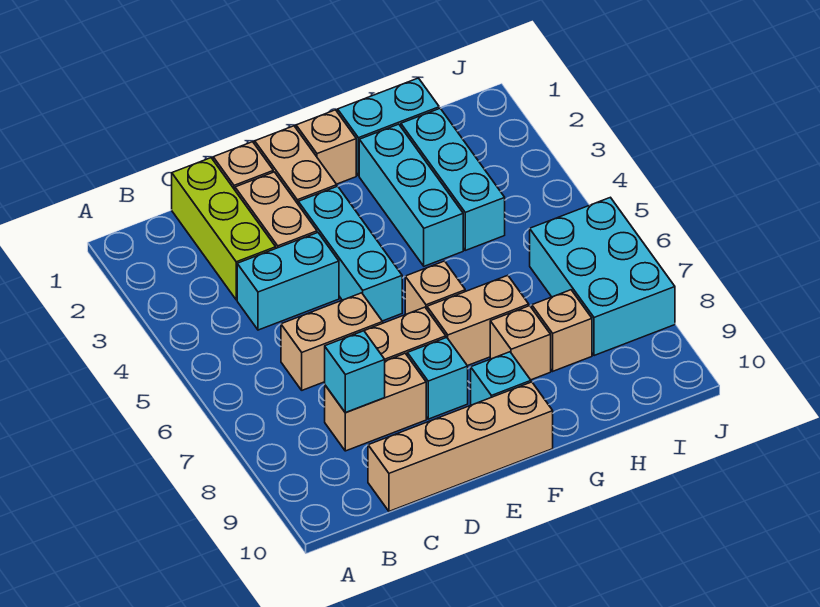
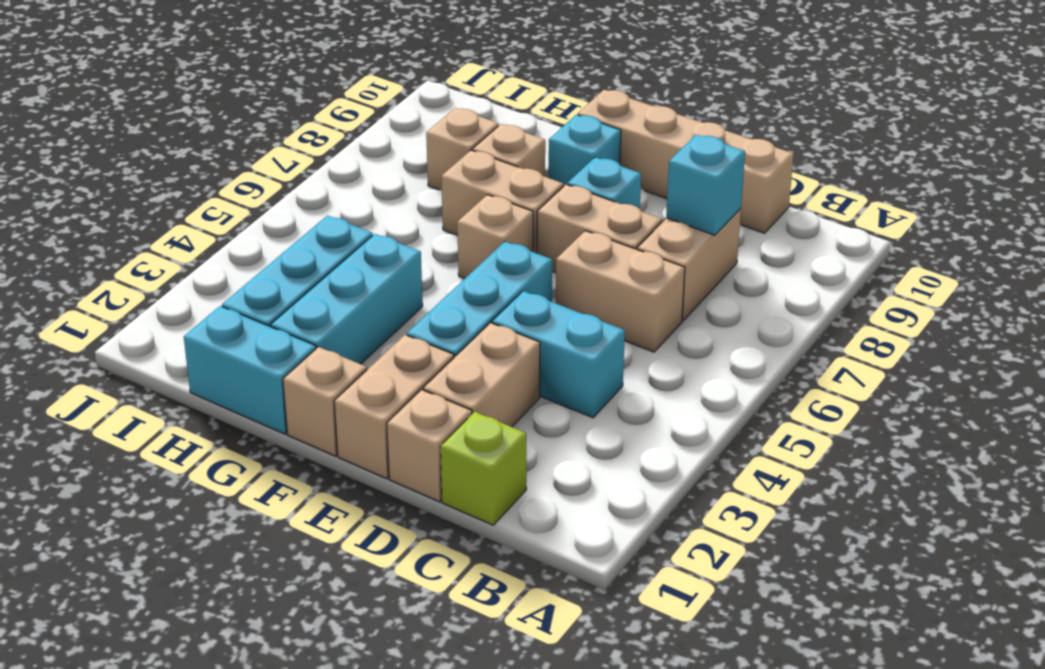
lime brick C1:C3 level 1 -> lime brick C1 level 1
tan brick C8:D8 level 1 -> tan brick C7:C8 level 1
cyan brick I6:J8 level 1 -> none

